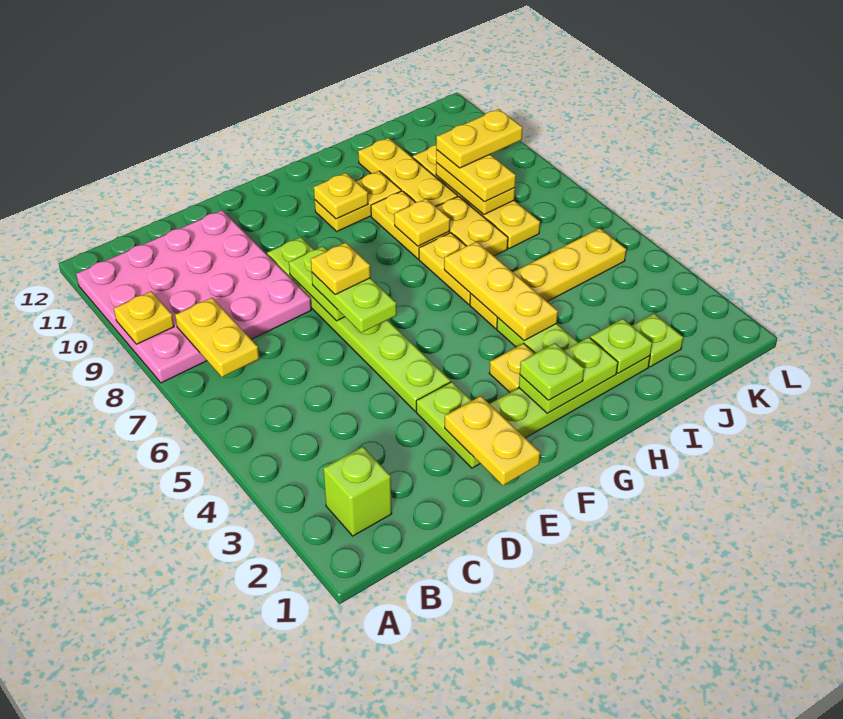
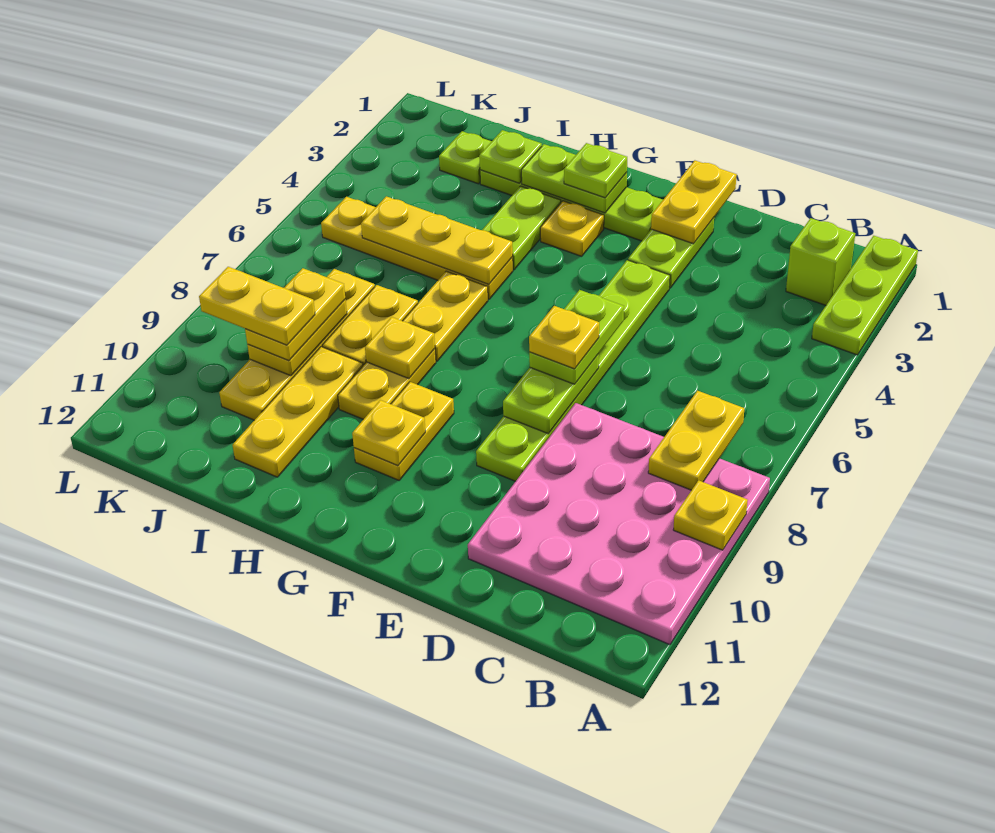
none -> lime plate A1:A3 level 1
yellow plate G10:H10 level 1 -> yellow plate G9:G10 level 1
yellow plate H4:H6 level 2 -> yellow plate H5:J5 level 2

